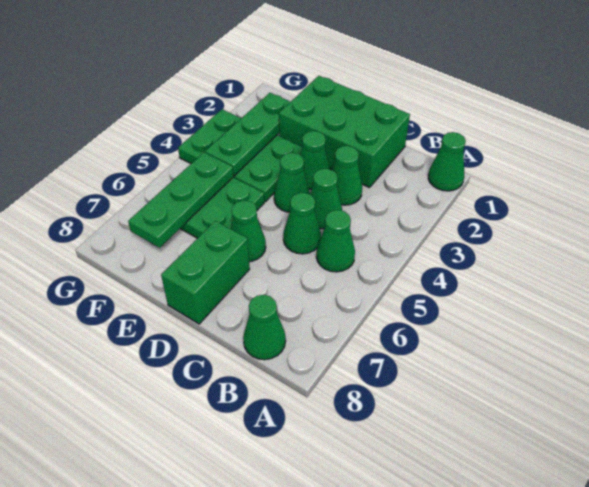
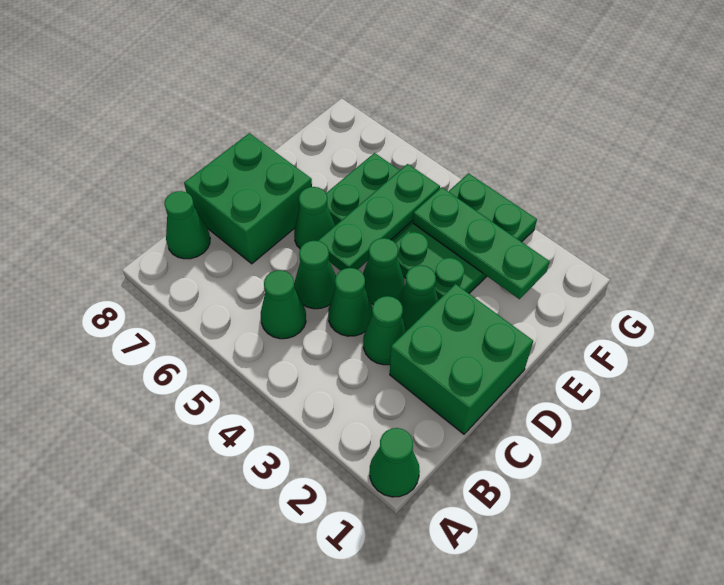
green brick C1:E2 level 1 -> green brick C1:D2 level 1
green brick D7:D8 level 1 -> green brick C7:D8 level 1
green plate F5:F7 level 2 -> green plate D5:F5 level 2

